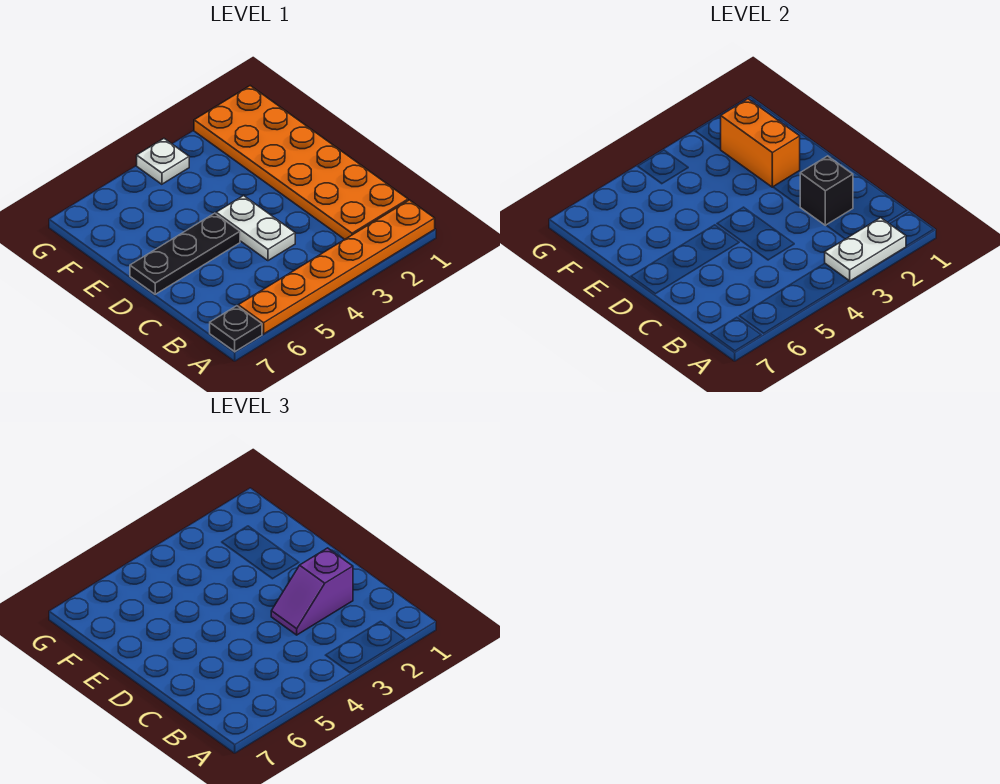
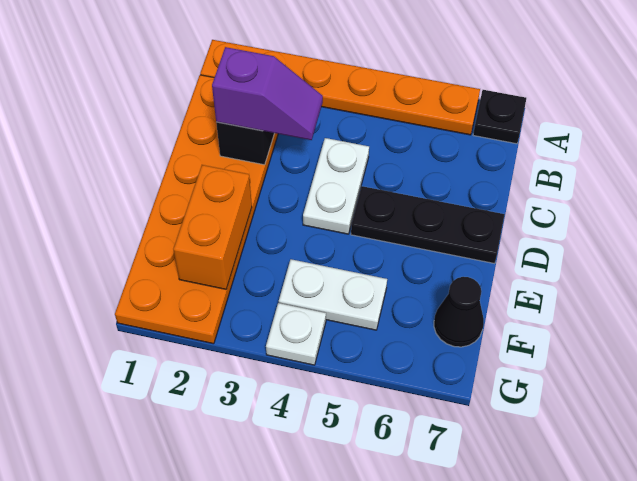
white plate A2:A3 level 2 -> white plate F4:F5 level 1
none -> black cone F7 level 1

